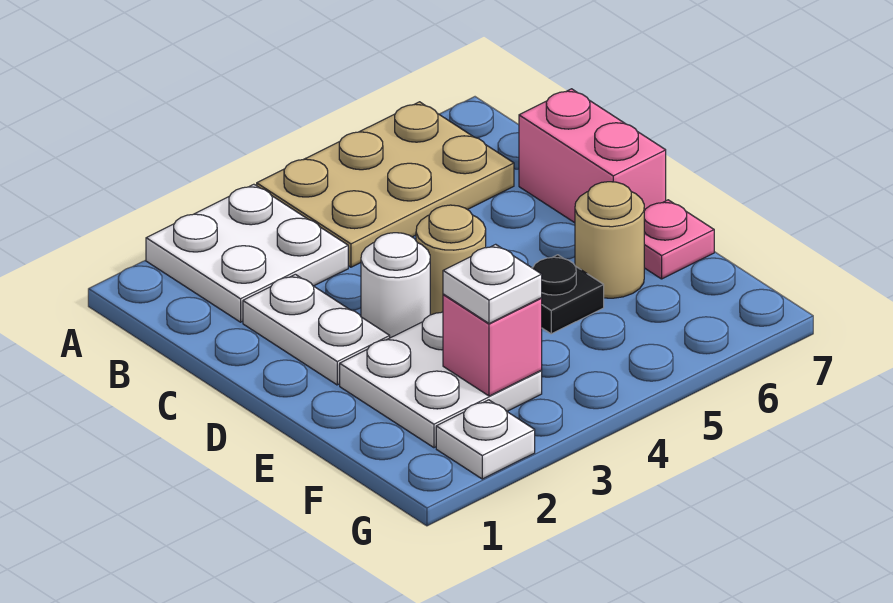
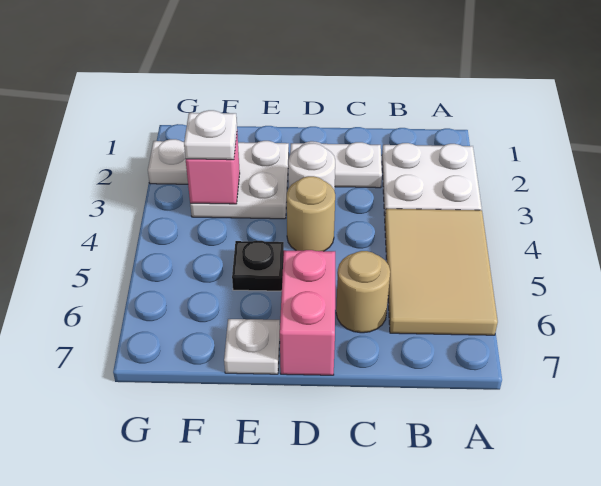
tan plate A4:B6 level 1 -> tan tile A4:B6 level 1
pink brick C7:D7 level 1 -> pink brick D6:D7 level 1
tan round brick E6 level 1 -> tan round brick C6 level 1
pink plate E7 level 1 -> white plate E7 level 1

